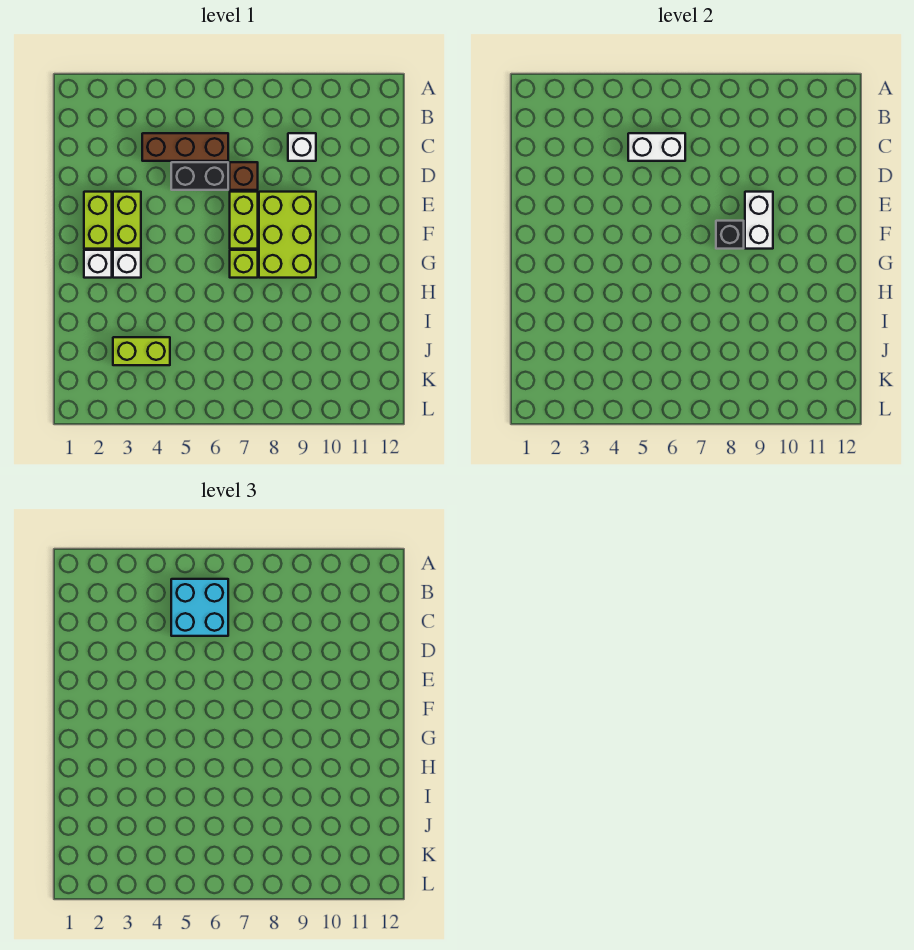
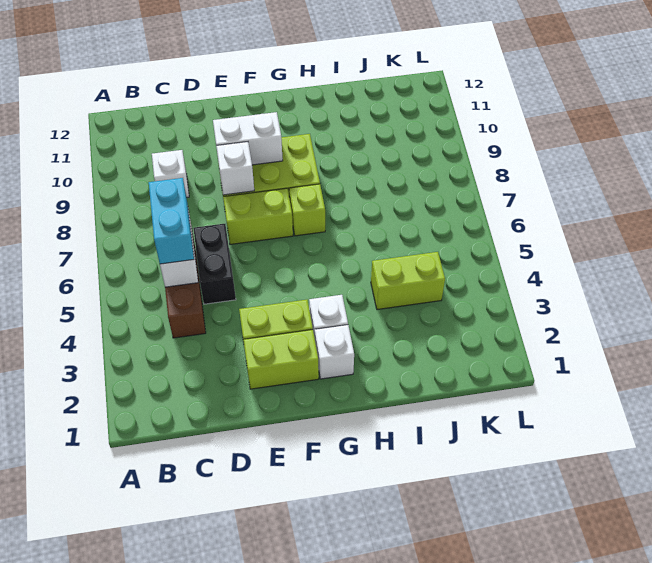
cyan brick B5:C6 level 3 -> cyan brick C5:C6 level 3
brown brick D7 level 1 -> none
none -> white brick E8 level 2
black brick F8 level 2 -> none
lime brick J3:J4 level 1 -> lime brick I4:J4 level 1

